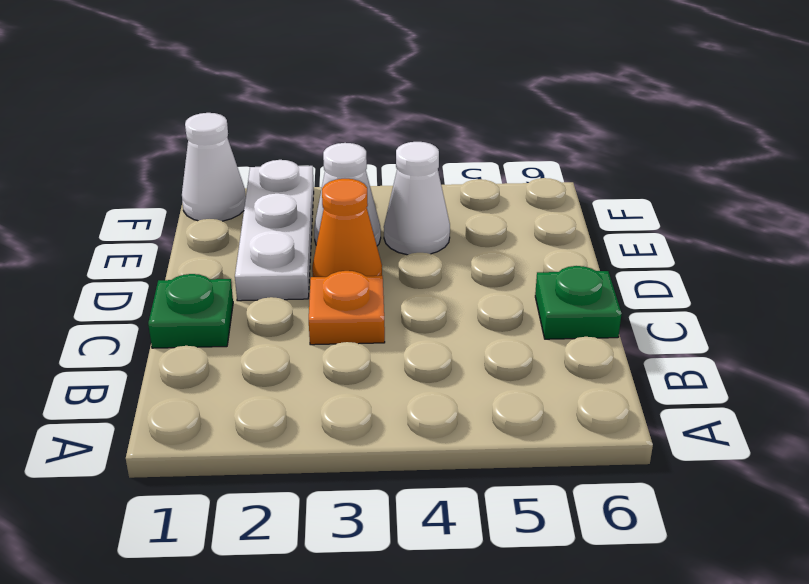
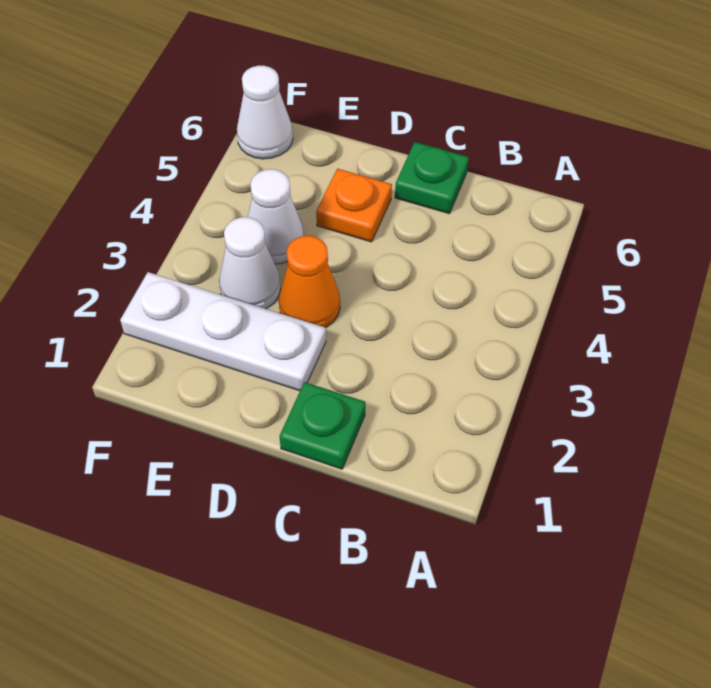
orange plate C3 level 1 -> orange plate D5 level 1
white cone F1 level 1 -> white cone F6 level 1

